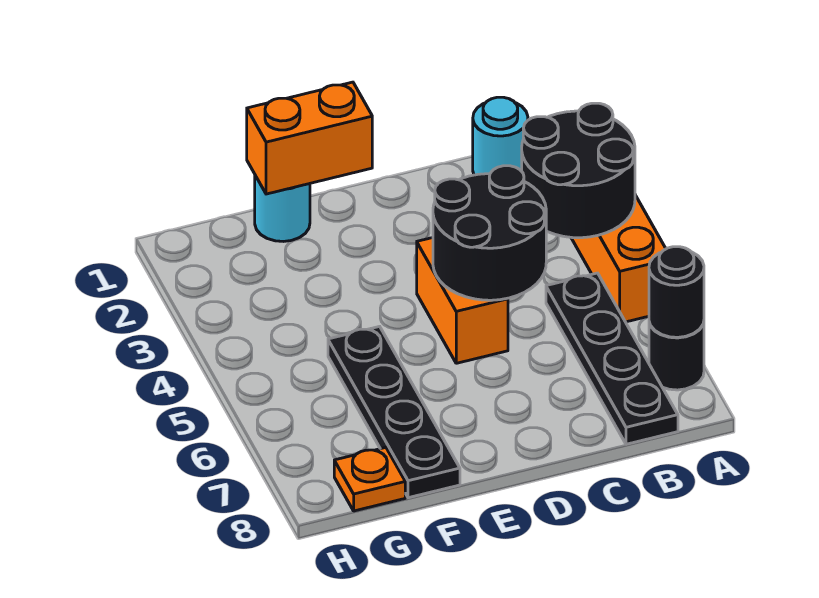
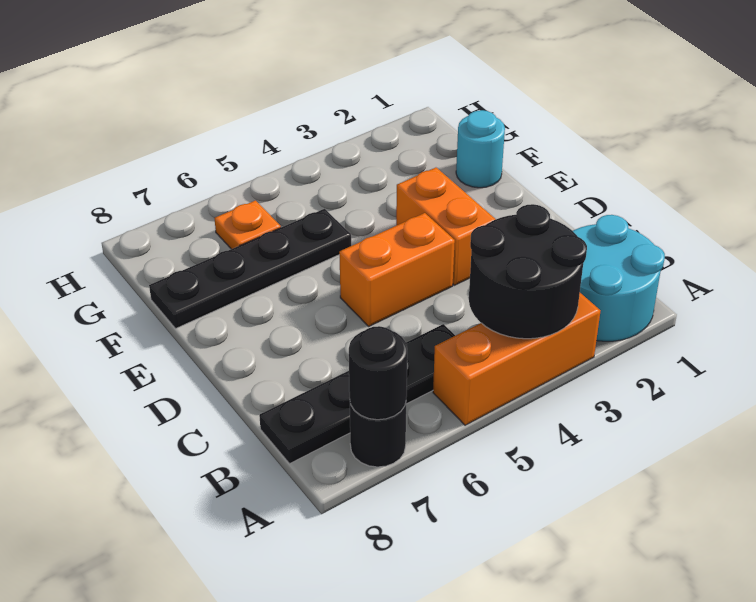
cyan round brick B1 level 1 -> cyan round brick A1:B2 level 1
black round brick C4:D5 level 2 -> none
orange brick E1:F1 level 2 -> orange brick D3:E3 level 1
orange plate G8 level 1 -> orange plate G6 level 1

